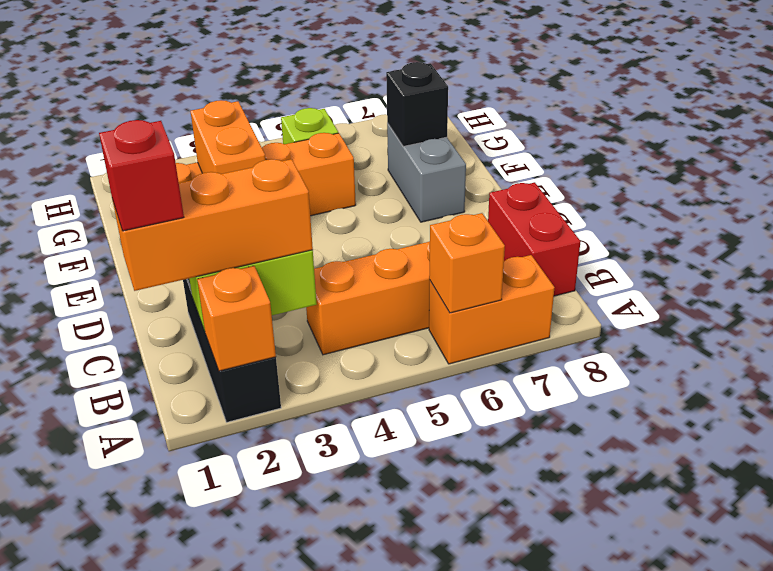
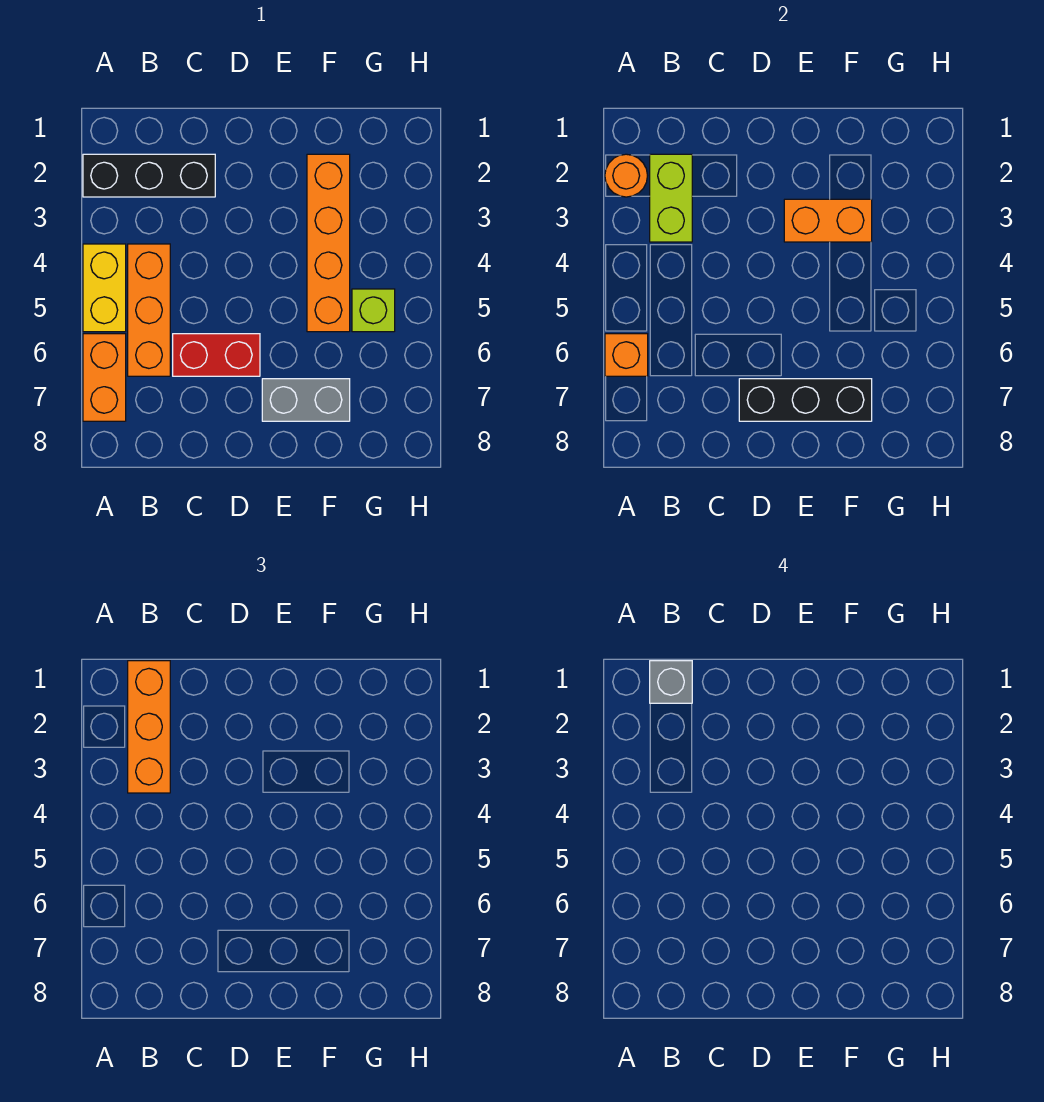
orange brick A2 level 2 -> orange round brick A2 level 2
none -> yellow brick A4:A5 level 1
red brick B1 level 4 -> grey brick B1 level 4
red brick B8:C8 level 1 -> red brick C6:D6 level 1
black brick F7 level 2 -> black brick D7:F7 level 2

